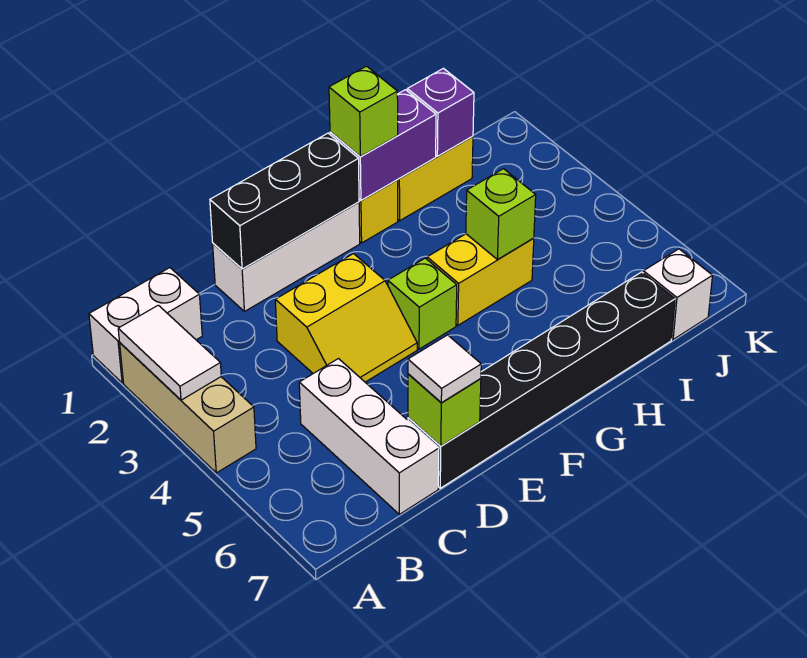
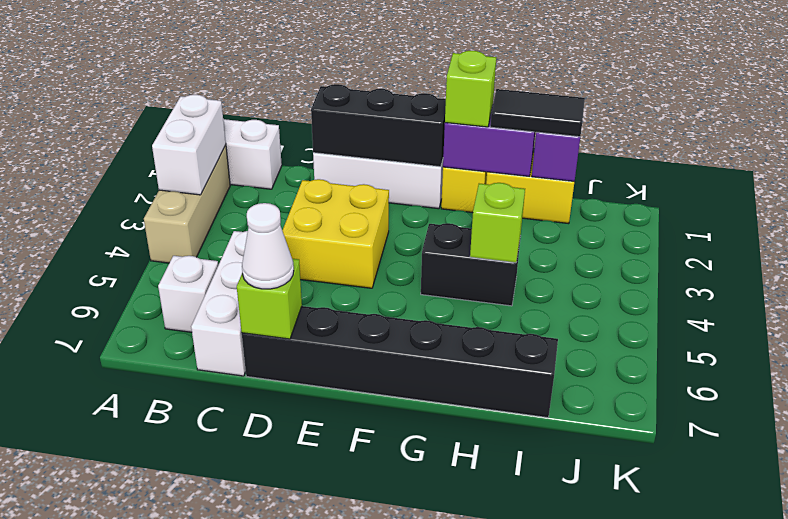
white tile A2:A3 level 2 -> white brick A2:A3 level 2
yellow slope D3:E4 level 1 top 3 -> yellow brick D3:E4 level 1
white tile D7 level 3 -> white cone D7 level 3
lime brick F4 level 1 -> none
yellow brick G4:H4 level 1 -> black brick G4:H4 level 1
none -> black tile H1:I1 level 3
white brick J7 level 1 -> white brick B6 level 1

